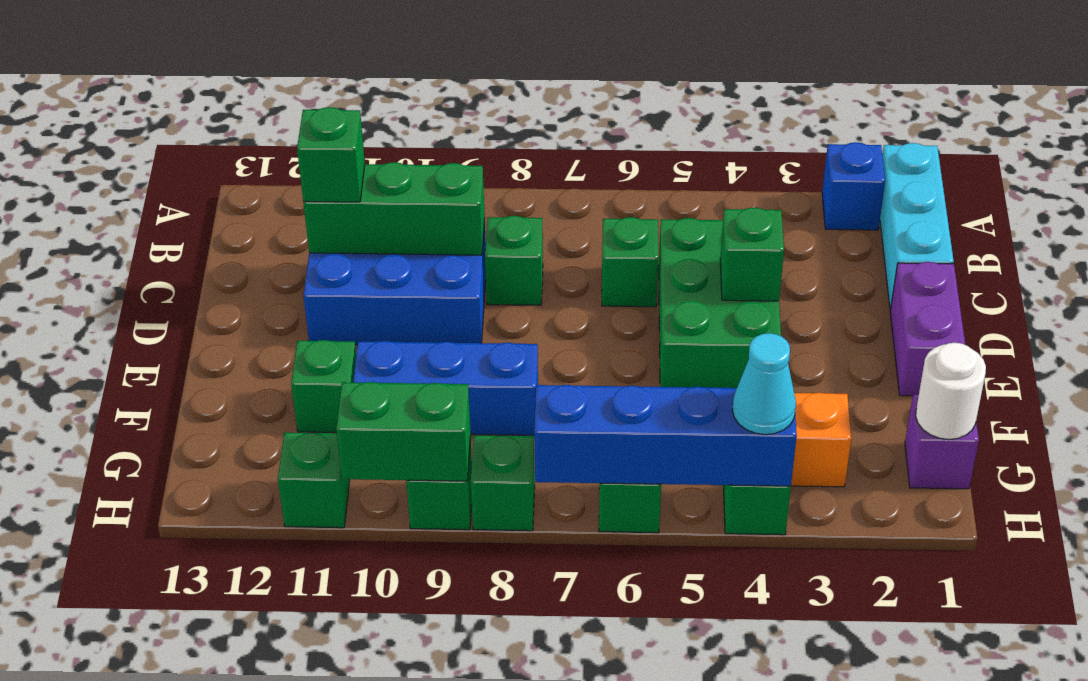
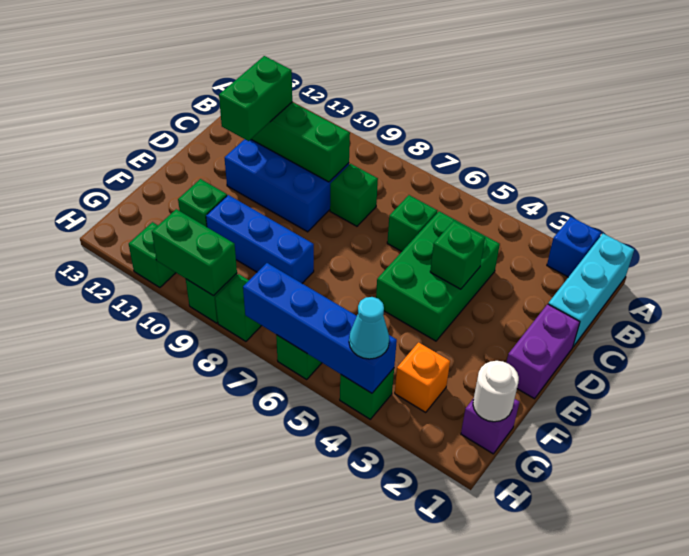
green brick C11 level 3 -> green brick C11:D11 level 3

